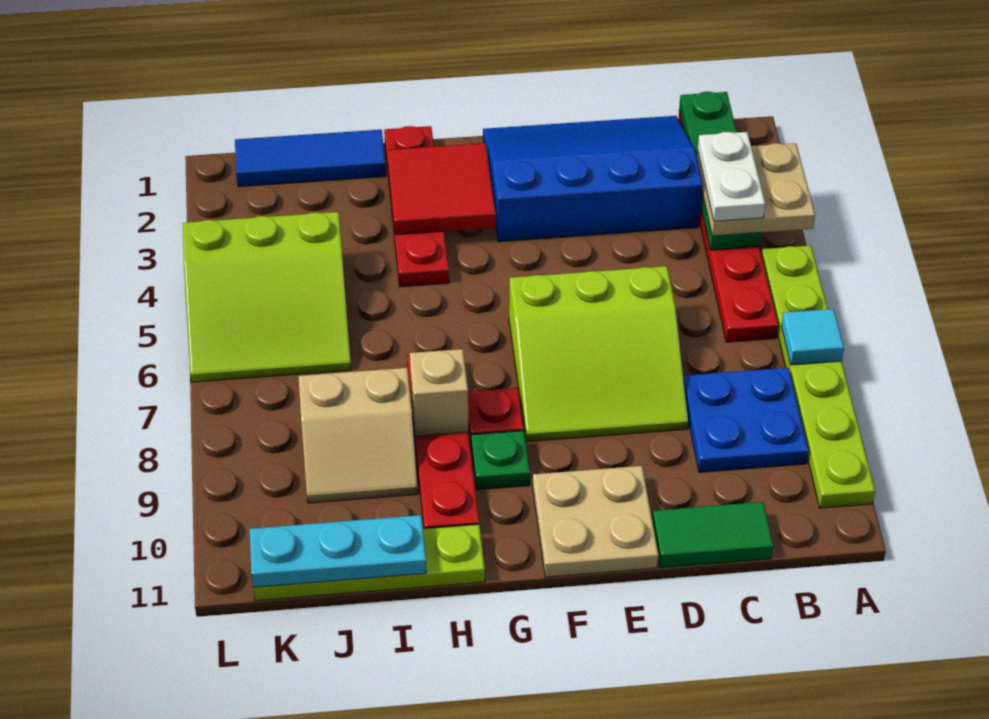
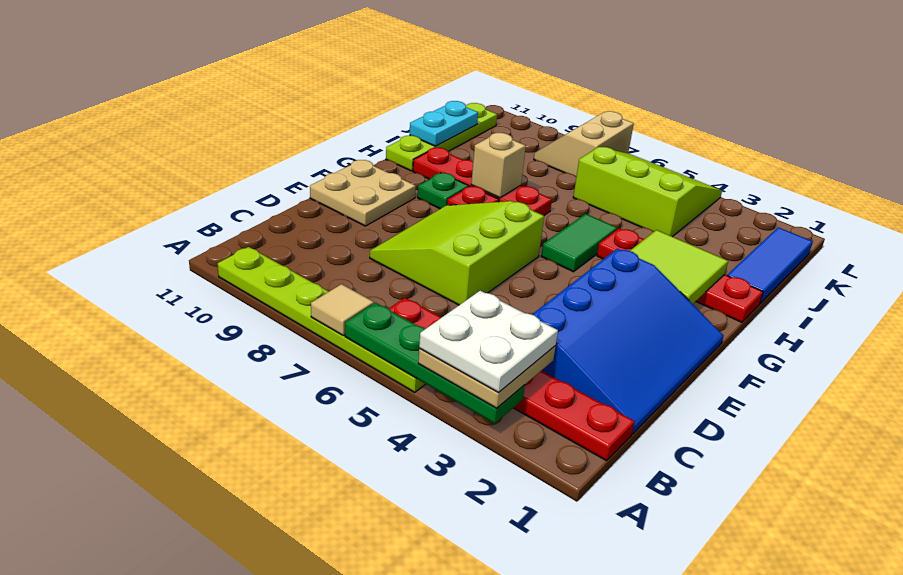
cyan tile A7 level 2 -> tan tile A7 level 2
green plate B1:B4 level 2 -> green plate A3:A6 level 2
white plate B3:B4 level 4 -> white plate A3:B4 level 4
blue plate B8:C9 level 1 -> none
green tile C11:D11 level 1 -> green tile G5:H5 level 1
red tile G2:H3 level 2 -> lime tile G2:H3 level 2
tan slope I8:J9 level 1 top 8 -> tan slope K7:L8 level 1 top 7
cyan plate I11:K11 level 2 -> cyan plate I11:J11 level 2
lime slope J4:L6 level 1 top 4 -> lime slope J4:L6 level 1 top J

